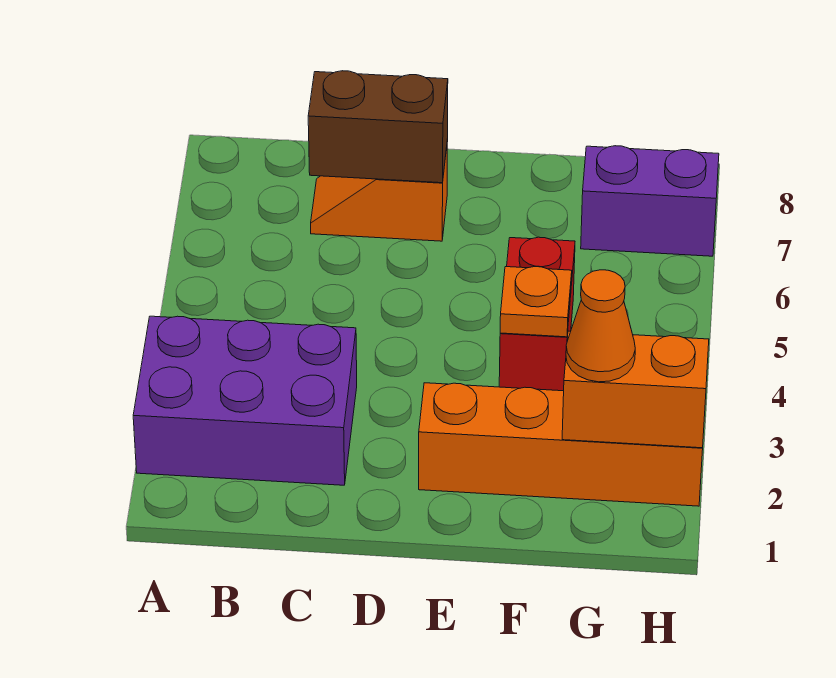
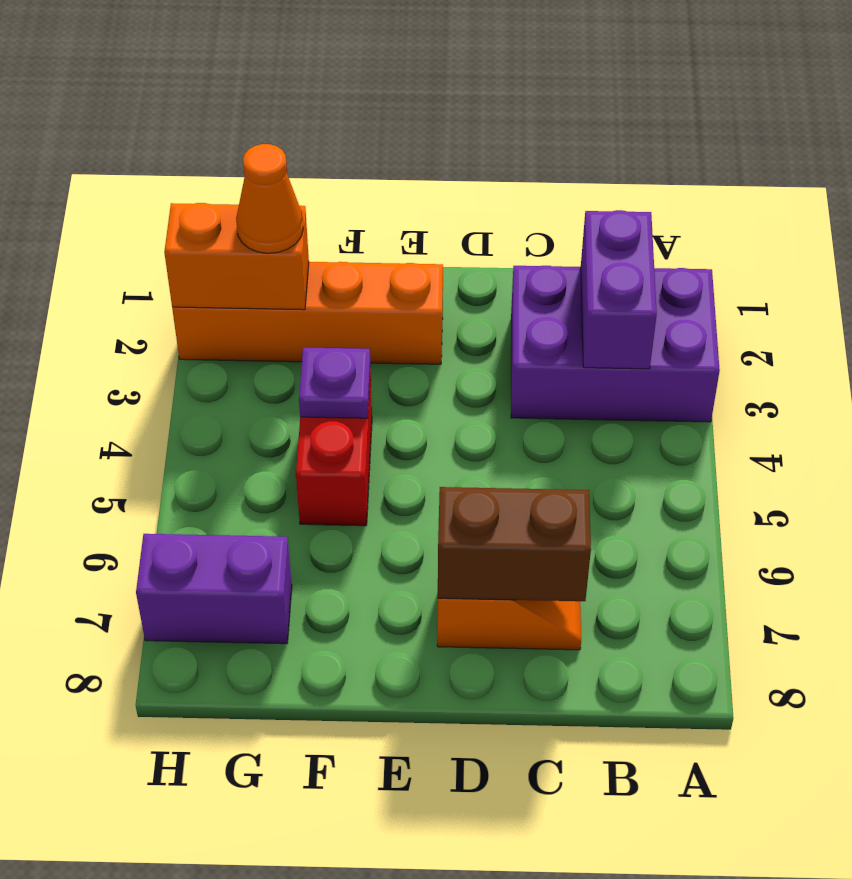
none -> purple brick B2:B3 level 2
orange plate F4 level 2 -> purple plate F4 level 2

